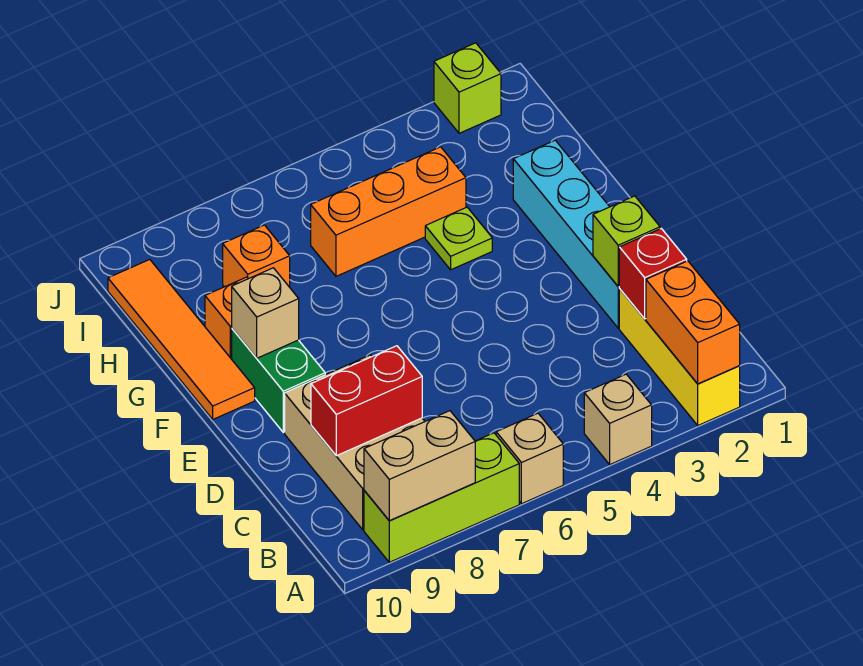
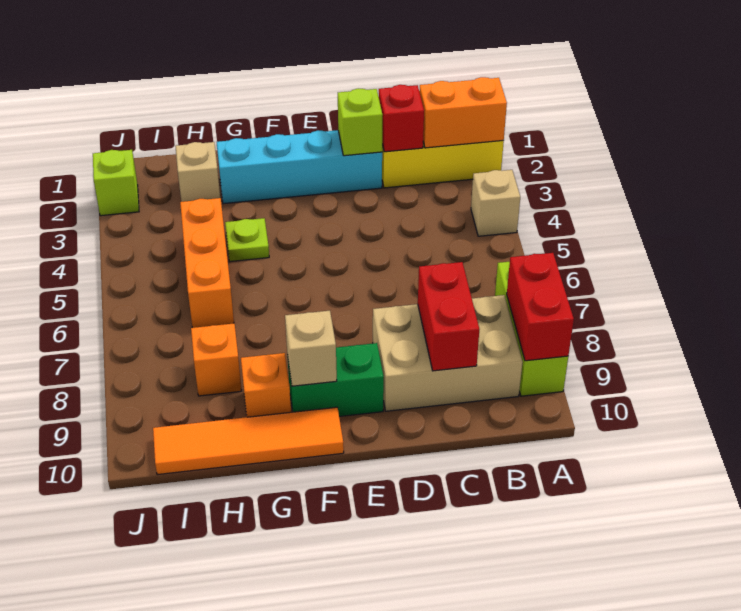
tan brick A6 level 1 -> tan brick H2 level 1
tan brick A8:A9 level 2 -> red brick A8:A9 level 2

